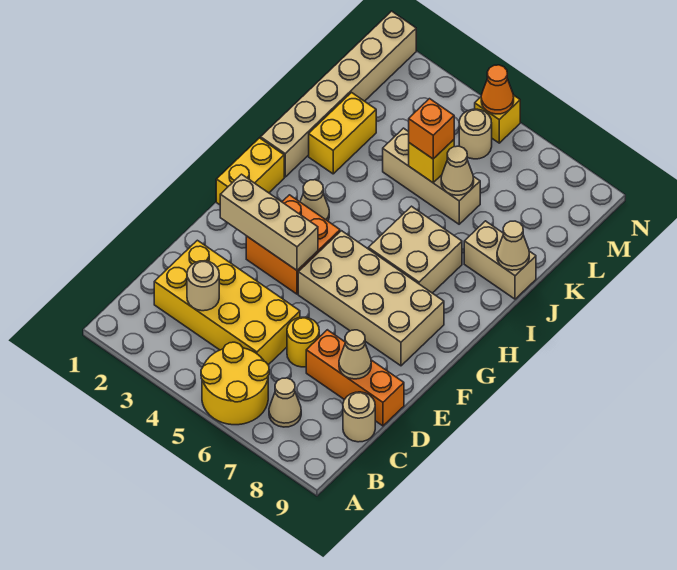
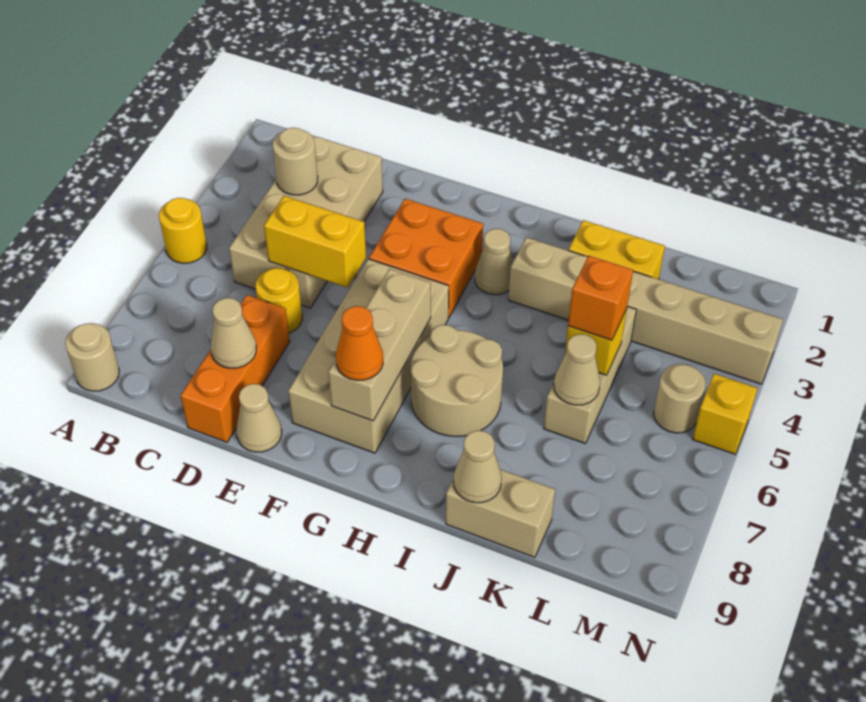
yellow round brick A5:B6 level 1 -> yellow round brick A5 level 1
tan cone B7 level 1 -> tan cone E9 level 1
yellow brick C2:D5 level 1 -> tan brick C2:D5 level 1
tan round brick C9 level 1 -> tan round brick A9 level 1
tan brick F2:F4 level 2 -> tan brick G6:G8 level 2
yellow brick G1:H1 level 1 -> yellow brick D5:E5 level 2
tan brick H6:I7 level 1 -> tan round brick H6:I7 level 1
tan brick I1:N1 level 1 -> tan brick I3:N3 level 1
tan brick J8:J9 level 1 -> tan brick J9:K9 level 1
orange cone N5 level 2 -> orange cone G8 level 3

